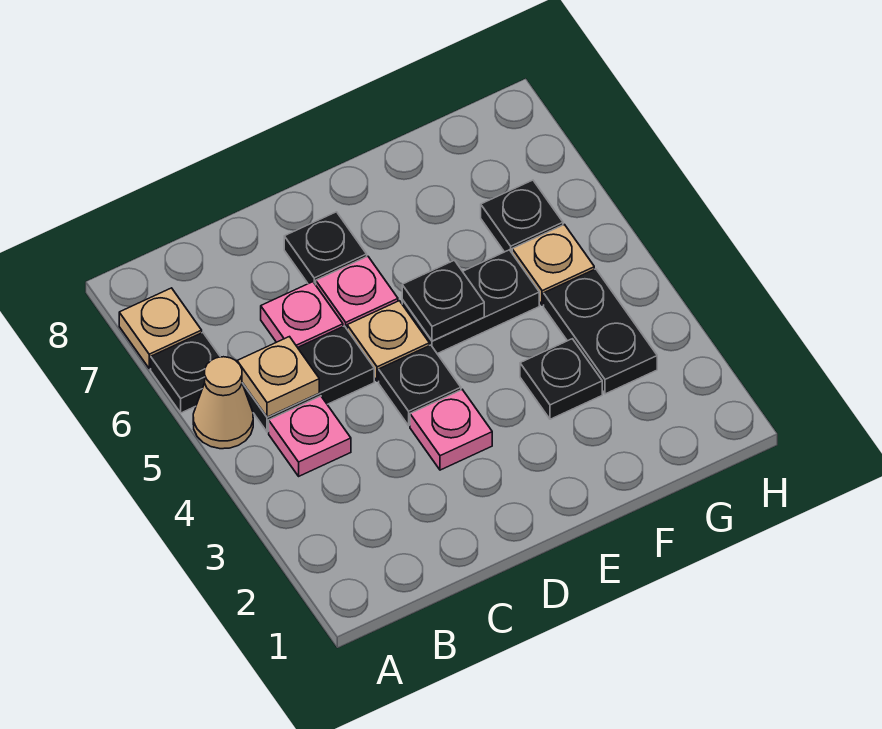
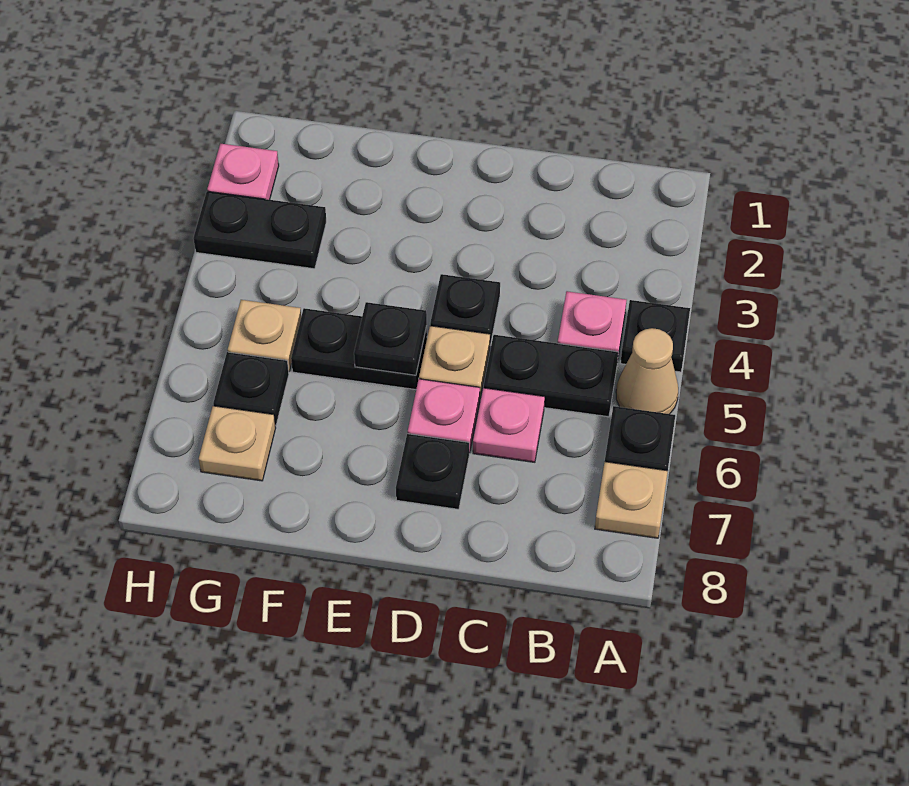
tan plate B5 level 2 -> tan plate G7 level 1
pink plate D3 level 1 -> pink plate H2 level 1
black plate F3 level 1 -> black plate A4 level 1
black plate G3:G4 level 1 -> black plate G3:H3 level 1

